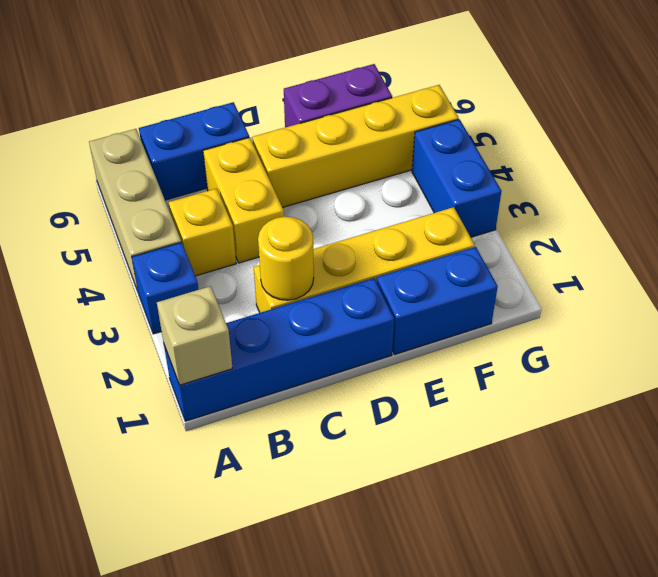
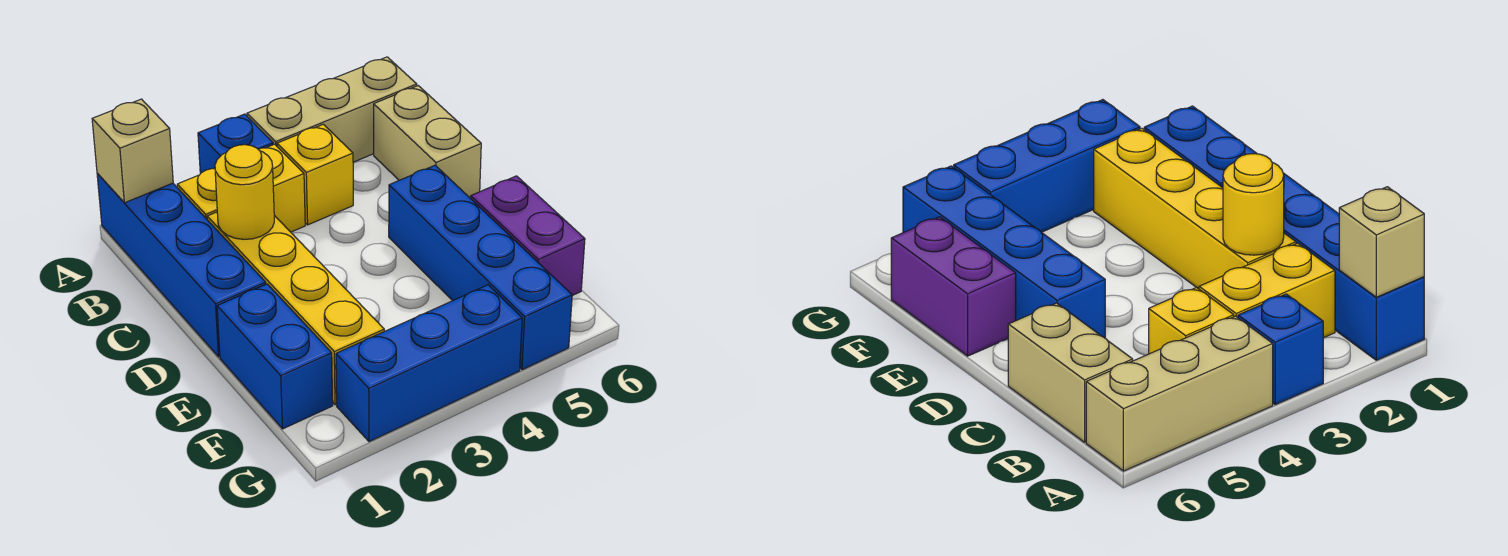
blue brick B6:C6 level 1 -> tan brick B6:C6 level 1
yellow brick C4:C5 level 1 -> yellow brick B2:B3 level 1
yellow brick D5:G5 level 1 -> blue brick D5:G5 level 1
blue brick G3:G4 level 1 -> blue brick G2:G4 level 1

